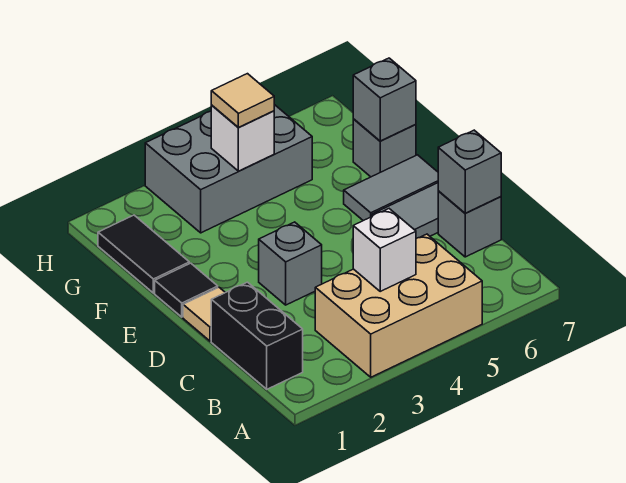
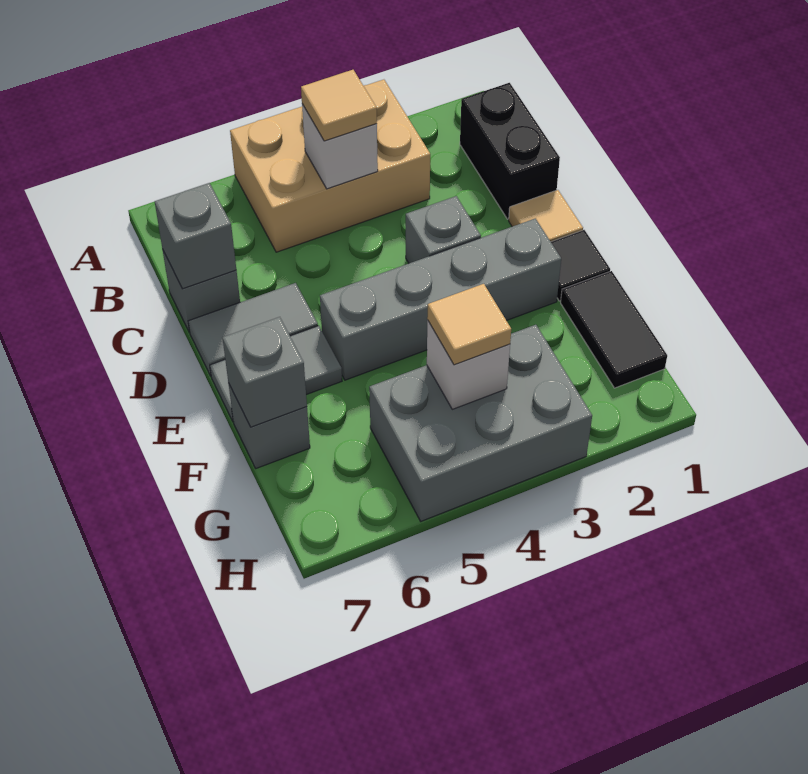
none -> tan tile B4 level 3
none -> grey brick E2:E5 level 1

